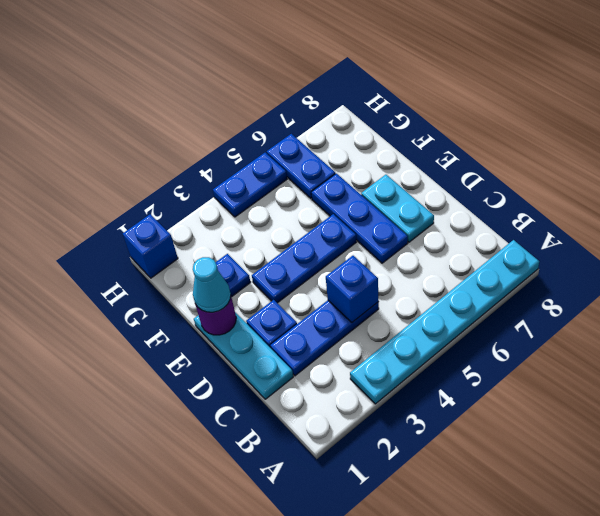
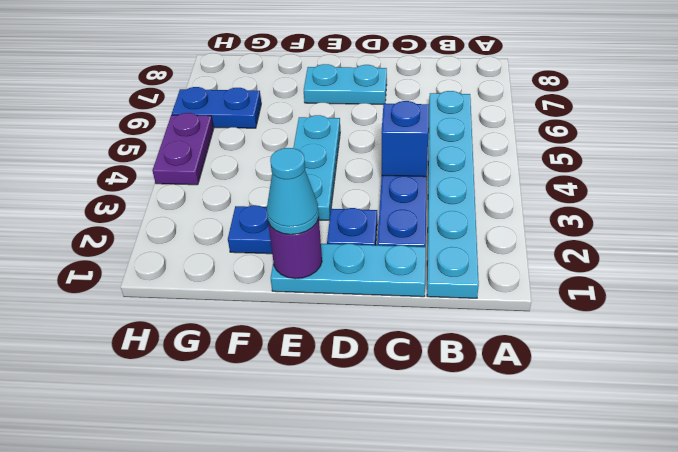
cyan plate A3:A8 level 1 -> cyan plate B1:B6 level 1
blue plate D6:F6 level 1 -> none
blue plate E3:E5 level 1 -> cyan plate E3:E5 level 1
blue brick H1 level 1 -> none
blue plate H4:H5 level 1 -> purple plate H4:H5 level 1

